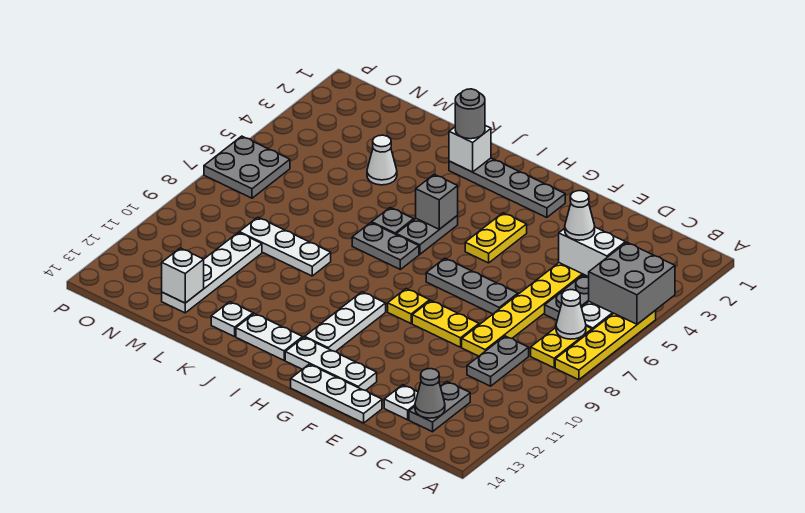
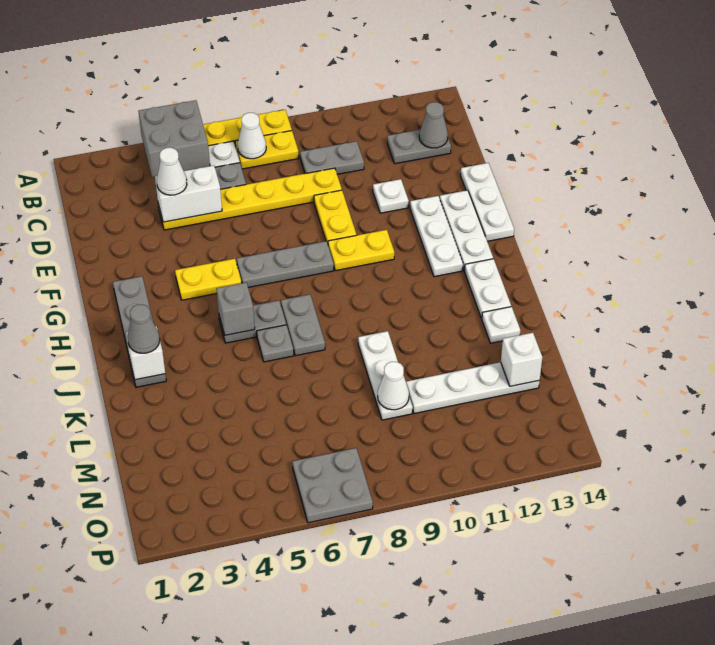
white brick C4:D4 level 2 -> white brick D4:D5 level 2
white plate D13 level 1 -> white plate E11 level 1
grey plate E7:G7 level 1 -> grey plate G6:G8 level 1
yellow plate G9 level 1 -> yellow plate G9:G10 level 1
white plate H10:H12 level 1 -> white plate F12:H12 level 1
grey round brick J2 level 3 -> grey cone J2 level 3
white cone L4 level 1 -> white cone M9 level 2

